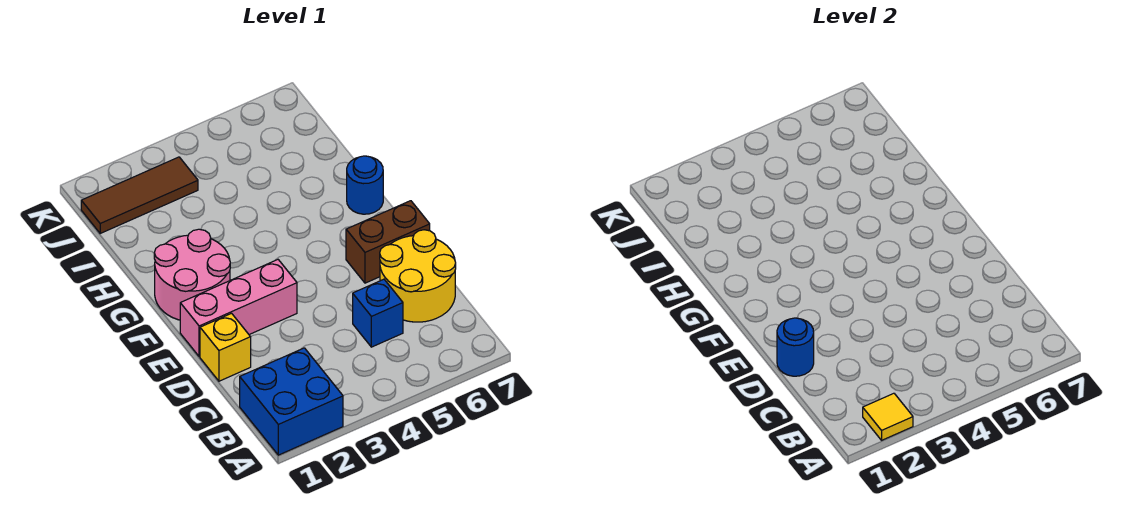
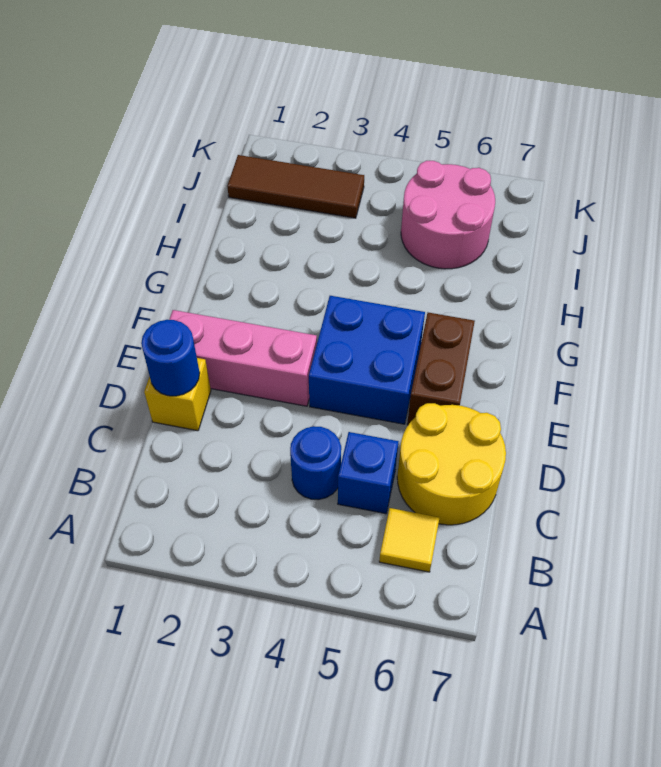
blue brick A1:B2 level 1 -> blue brick E4:F5 level 1
yellow tile A2 level 2 -> yellow tile B6 level 1
brown brick E6:E7 level 1 -> brown brick E6:F6 level 1
pink round brick F1:G2 level 1 -> pink round brick I5:J6 level 1
blue round brick G7 level 1 -> blue round brick C4 level 1

